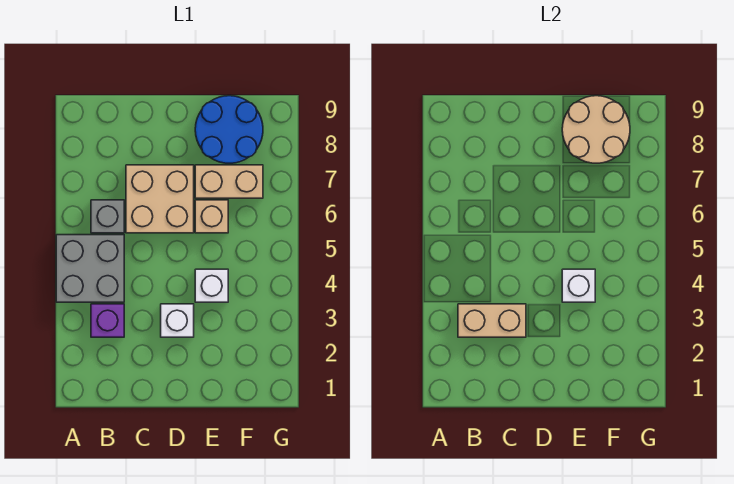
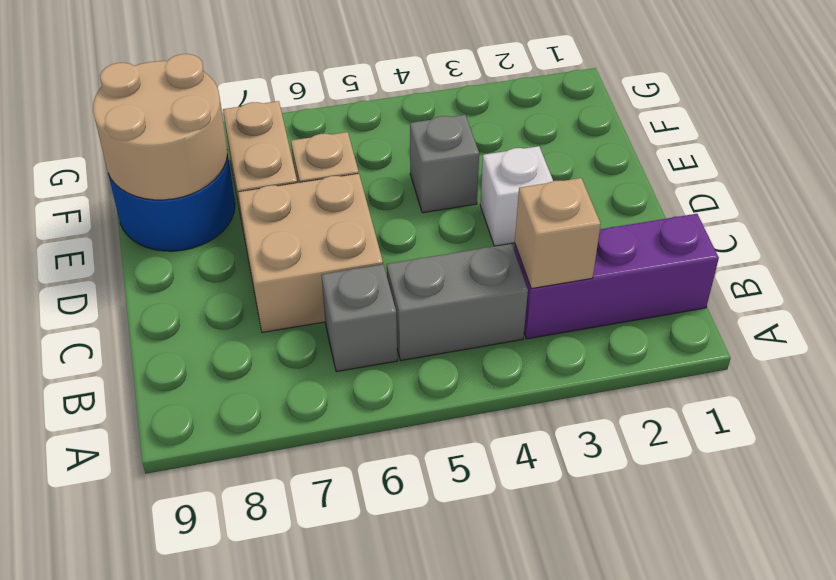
grey brick A4:B5 level 1 -> grey brick B4:B5 level 1
purple brick B3 level 1 -> purple brick B1:B3 level 1
tan brick B3:C3 level 2 -> tan brick B3 level 2
white brick E4 level 1 -> grey brick E4 level 1
white brick E4 level 2 -> none

